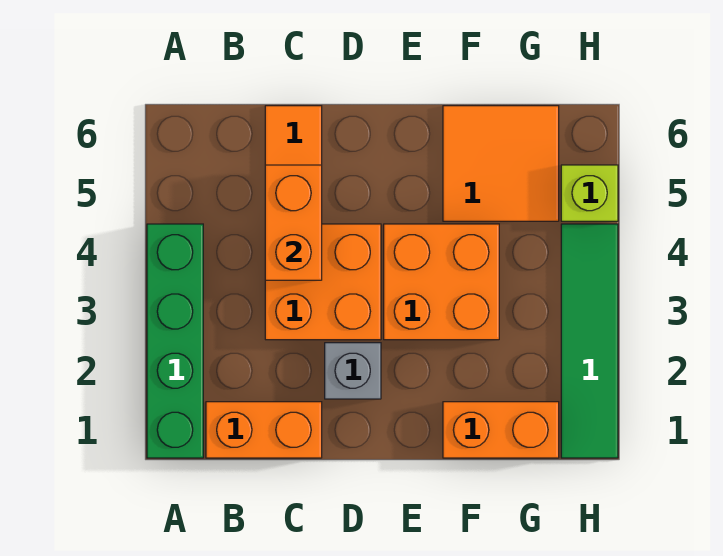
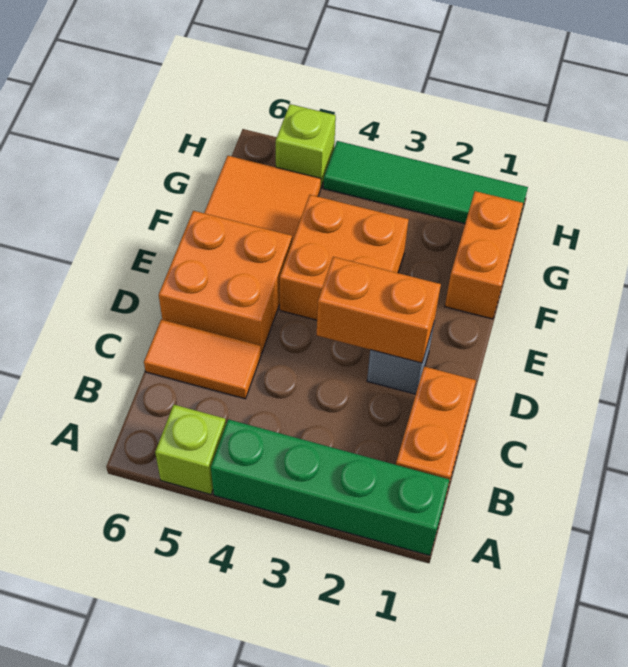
none -> lime brick A5 level 1
orange brick C3:D4 level 1 -> orange brick D5:E6 level 1
orange brick C4:C5 level 2 -> orange brick D2:D3 level 2

